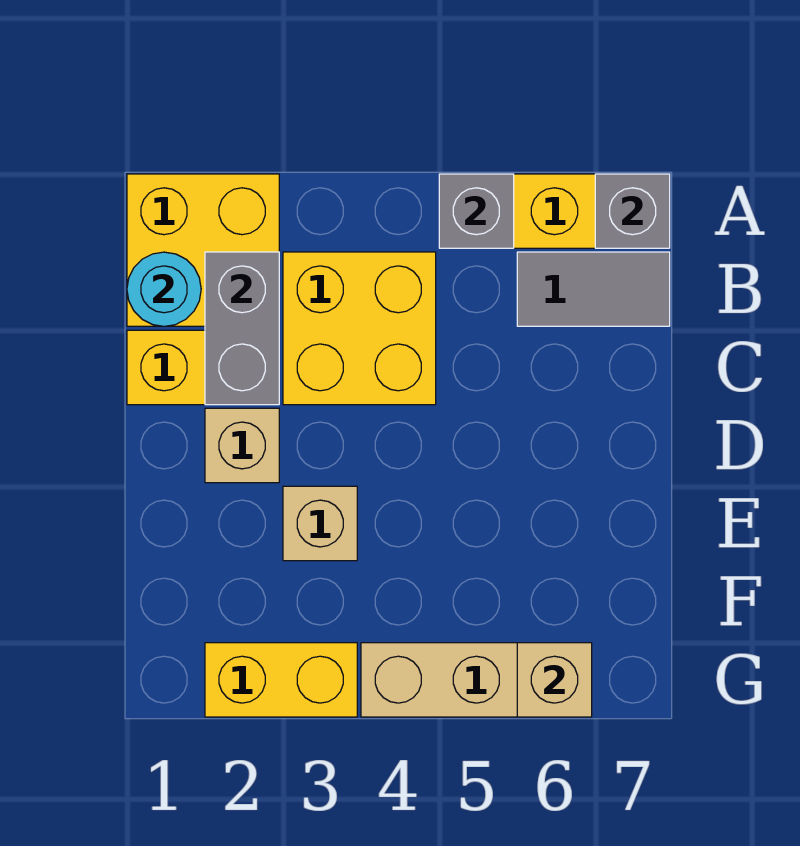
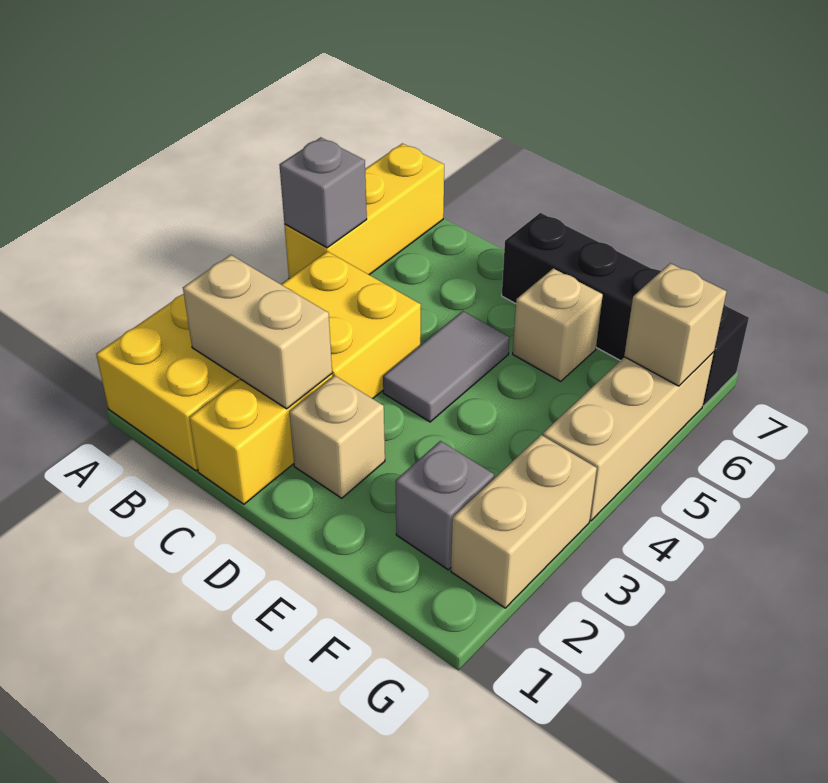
grey brick A7 level 2 -> grey brick F2 level 1
cyan round brick B1 level 2 -> none
grey brick B2:C2 level 2 -> tan brick B2:C2 level 2
grey tile B6:B7 level 1 -> grey tile D4:D5 level 1
none -> black brick D7:G7 level 1
tan brick E3 level 1 -> tan brick E6 level 1
yellow brick G2:G3 level 1 -> tan brick G2:G3 level 1

